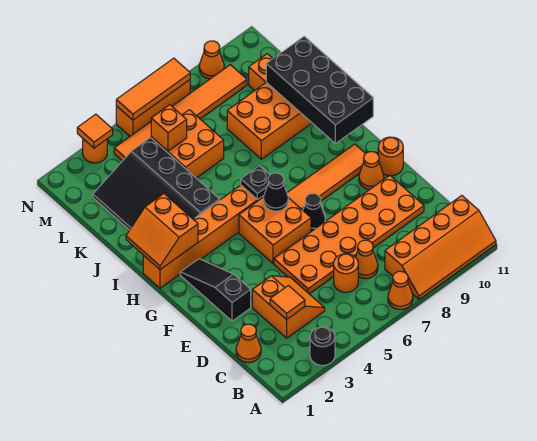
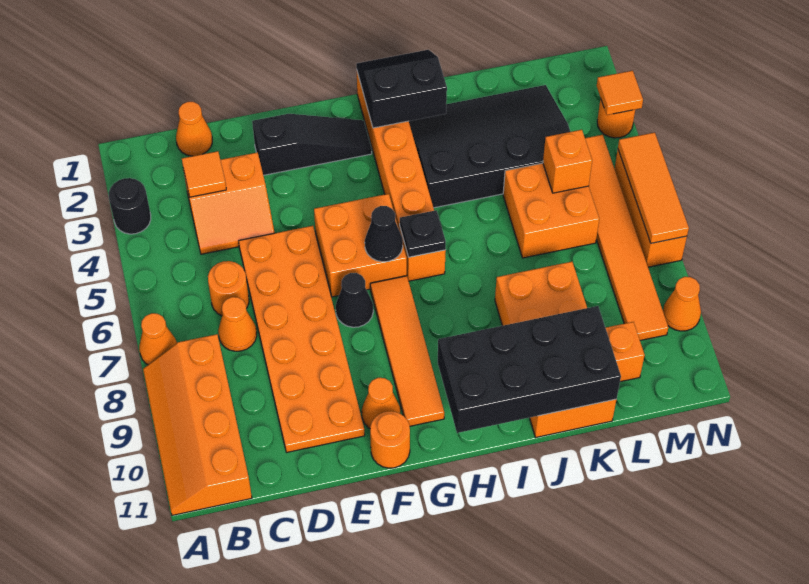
orange slope H1:I2 level 2 top 2 -> black slope H1:I2 level 2 top 2

